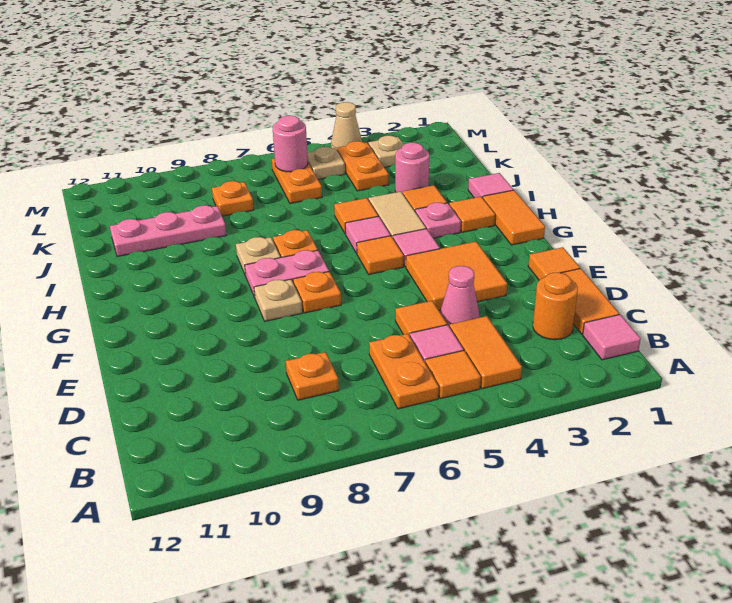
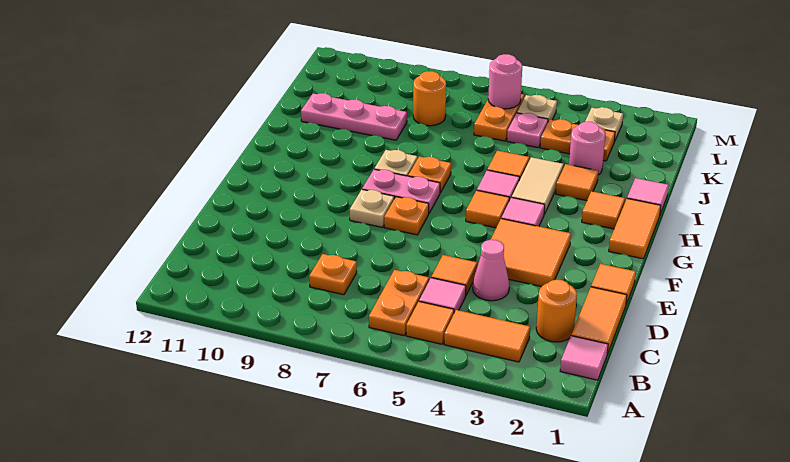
orange tile B4:C4 level 1 -> orange tile B3:B4 level 1
pink plate H3 level 1 -> pink plate K5 level 1
orange plate K4:L4 level 1 -> orange plate K3:K4 level 1
orange plate K8 level 1 -> orange round brick K8 level 1
tan cone M4 level 1 -> none

